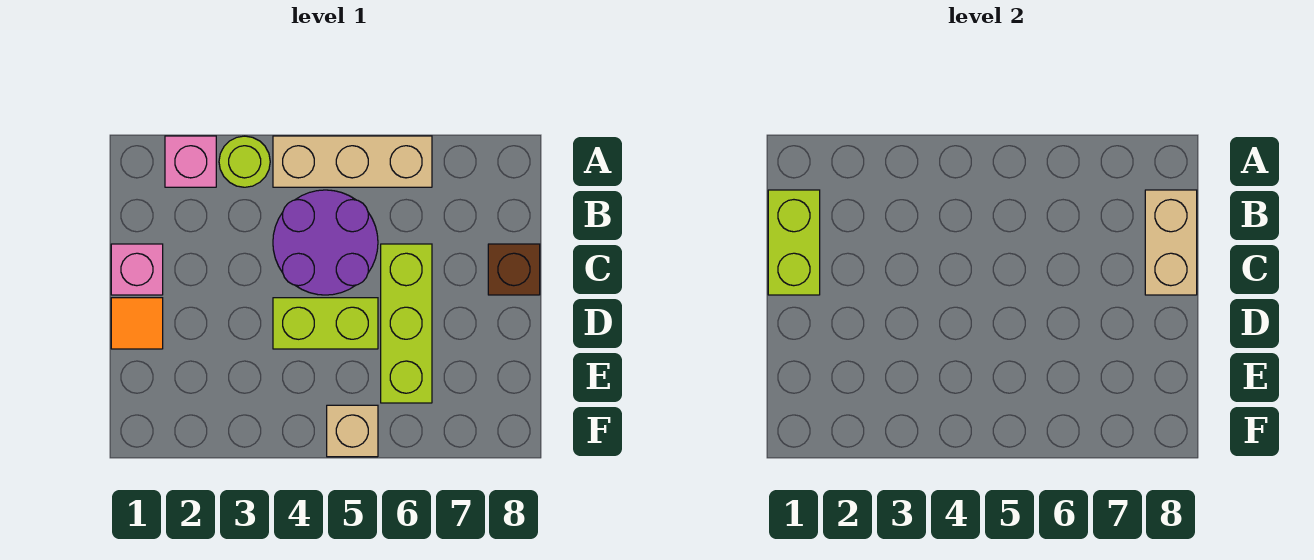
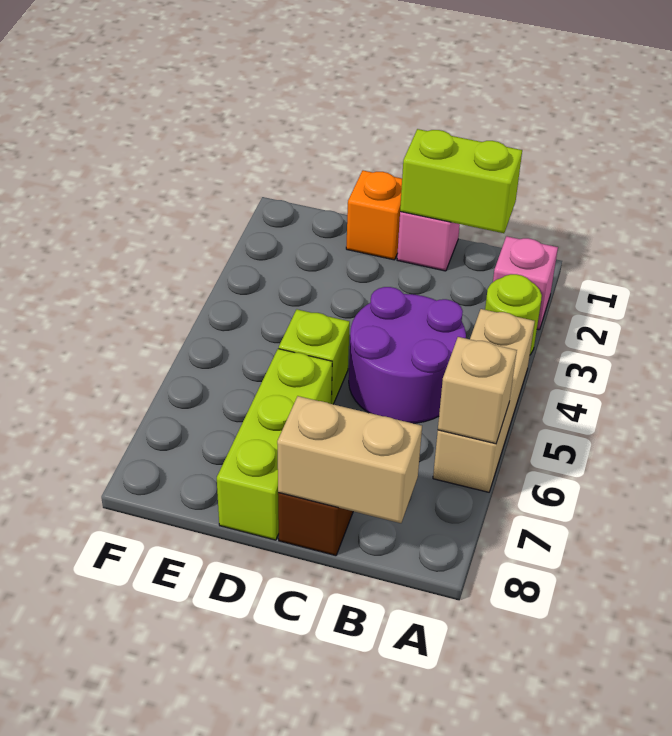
lime brick C6:E6 level 1 -> lime brick D6:D8 level 1
orange tile D1 level 1 -> orange brick D1 level 1
lime brick D4:D5 level 1 -> lime brick D5 level 1
tan brick F5 level 1 -> tan brick A6 level 2

